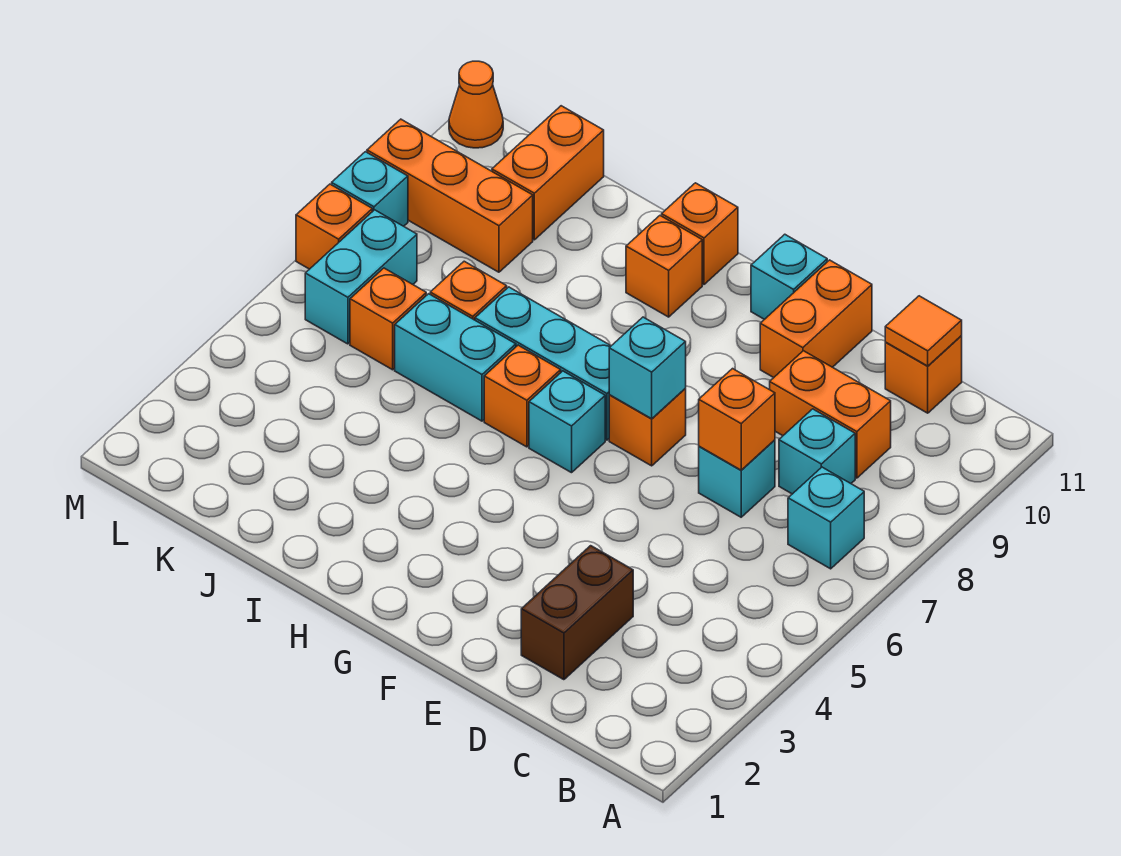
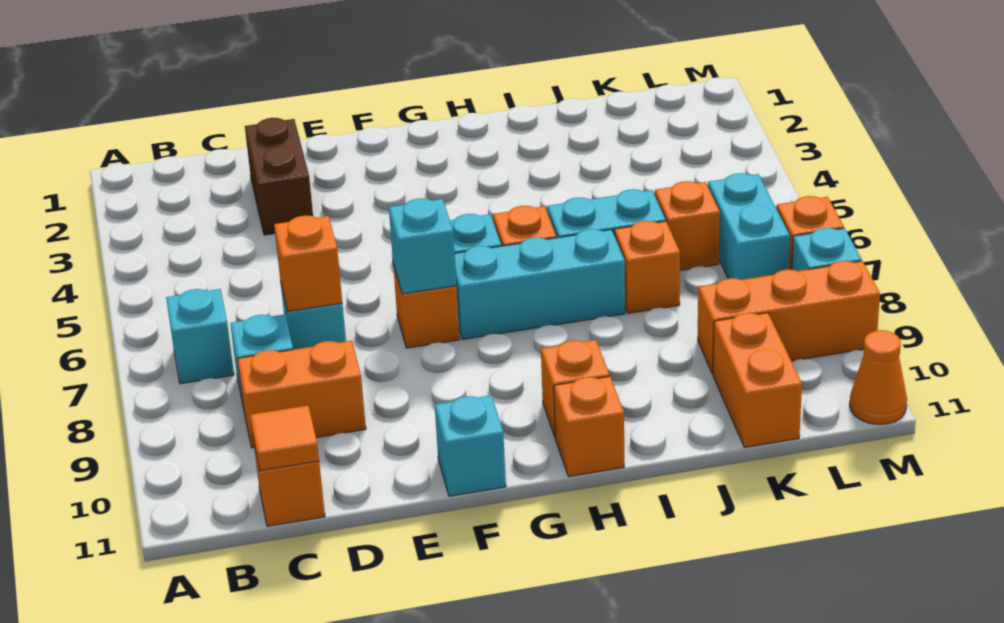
orange brick E10:E11 level 1 -> none

